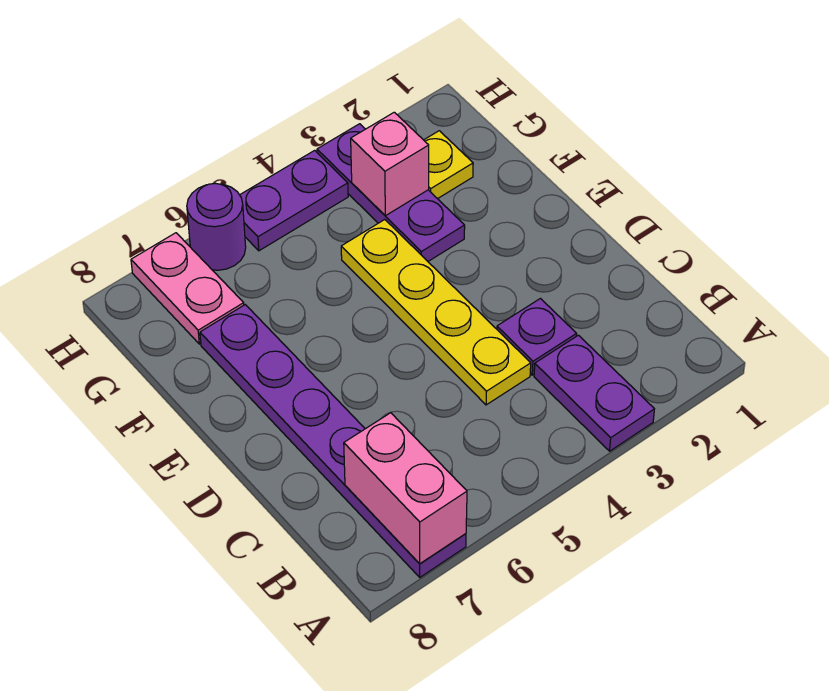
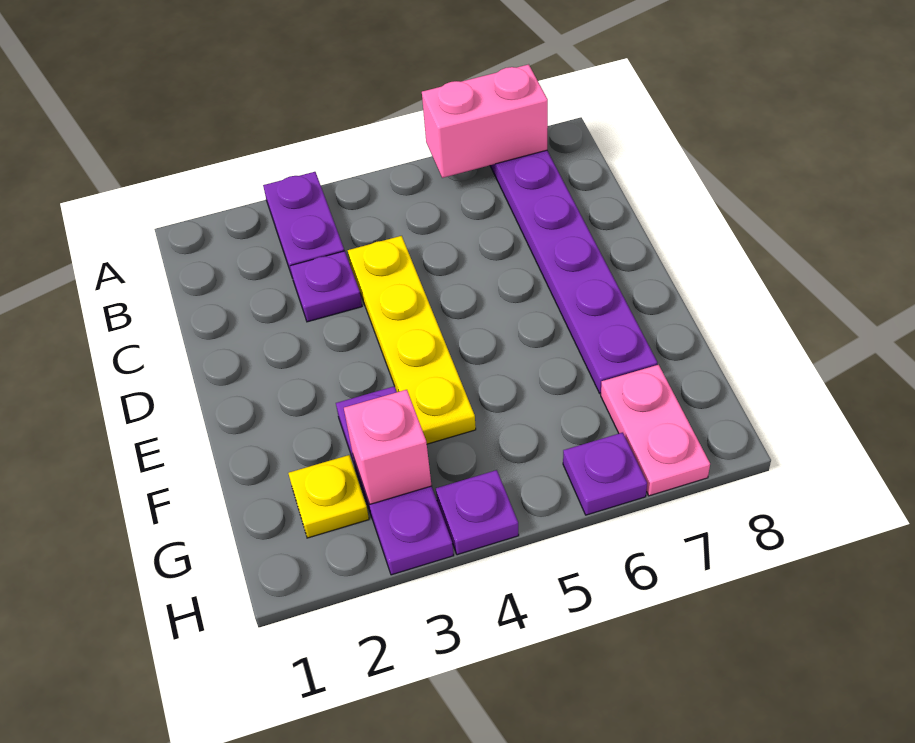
pink brick A7:B7 level 2 -> pink brick A6:A7 level 2
purple plate H4:H5 level 1 -> purple plate H4 level 1
purple round brick H6 level 1 -> purple plate H6 level 1

